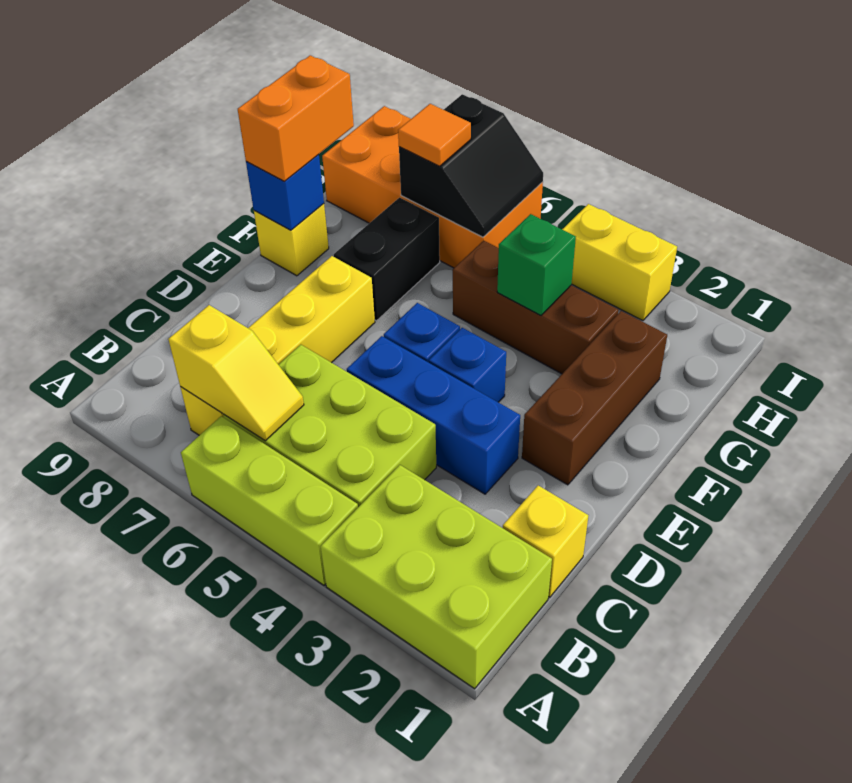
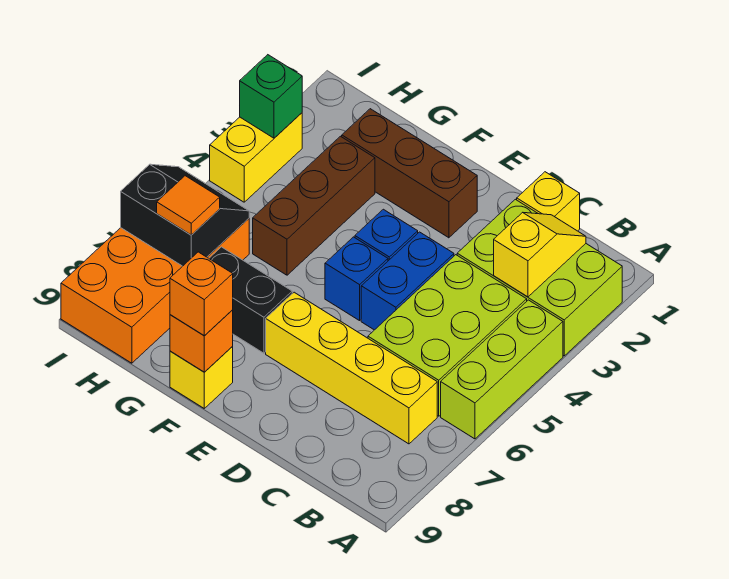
lime brick A1:B3 level 1 -> lime brick A2:C3 level 1
yellow slope B6:B7 level 2 top 7 -> yellow slope B2:B3 level 2 top 3
blue brick D3:D5 level 1 -> blue brick D4:D5 level 1
blue brick F9 level 2 -> orange brick F9 level 2
orange brick F9:G9 level 3 -> orange brick F9 level 3
green brick G4 level 2 -> green brick I3 level 2

